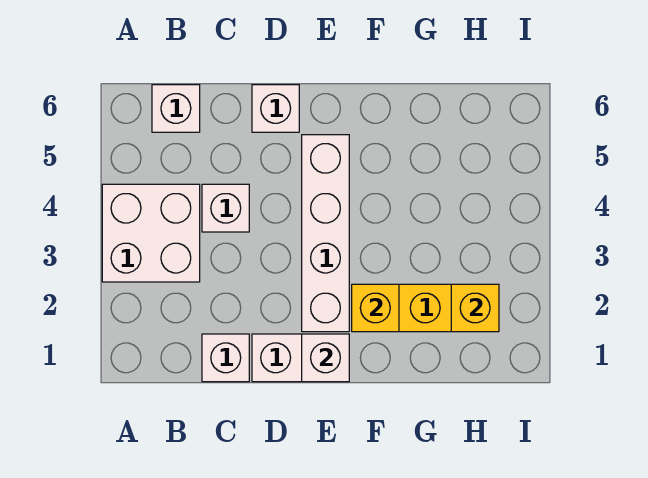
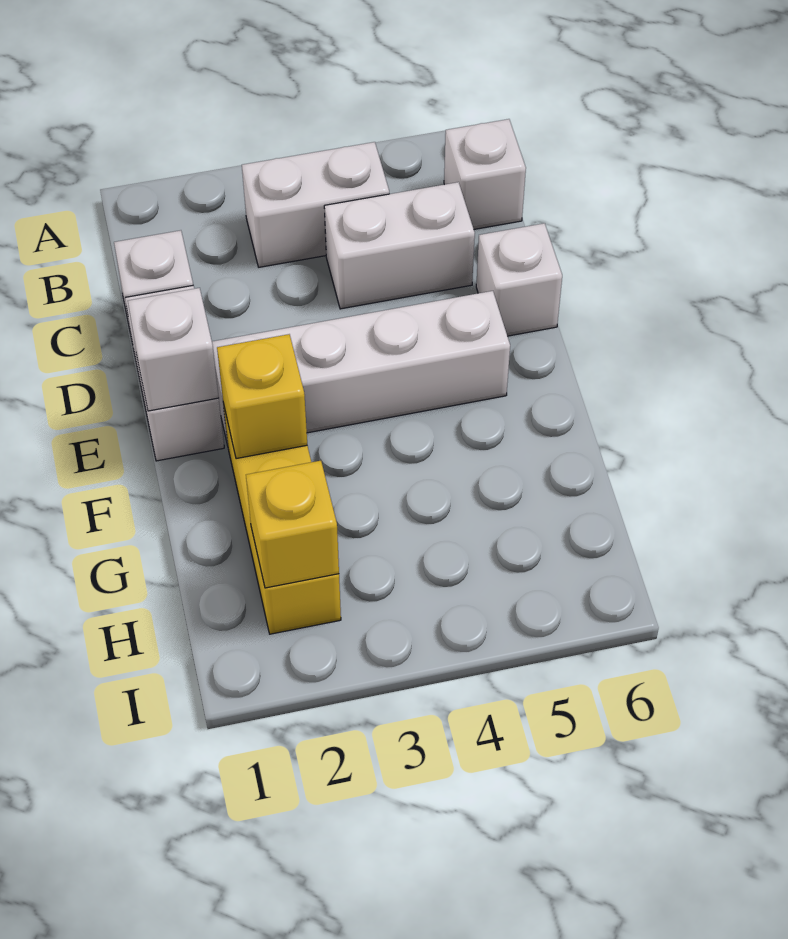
white brick A3:B4 level 1 -> white brick B3:B4 level 1
white brick C4 level 1 -> white brick C4:C5 level 1

